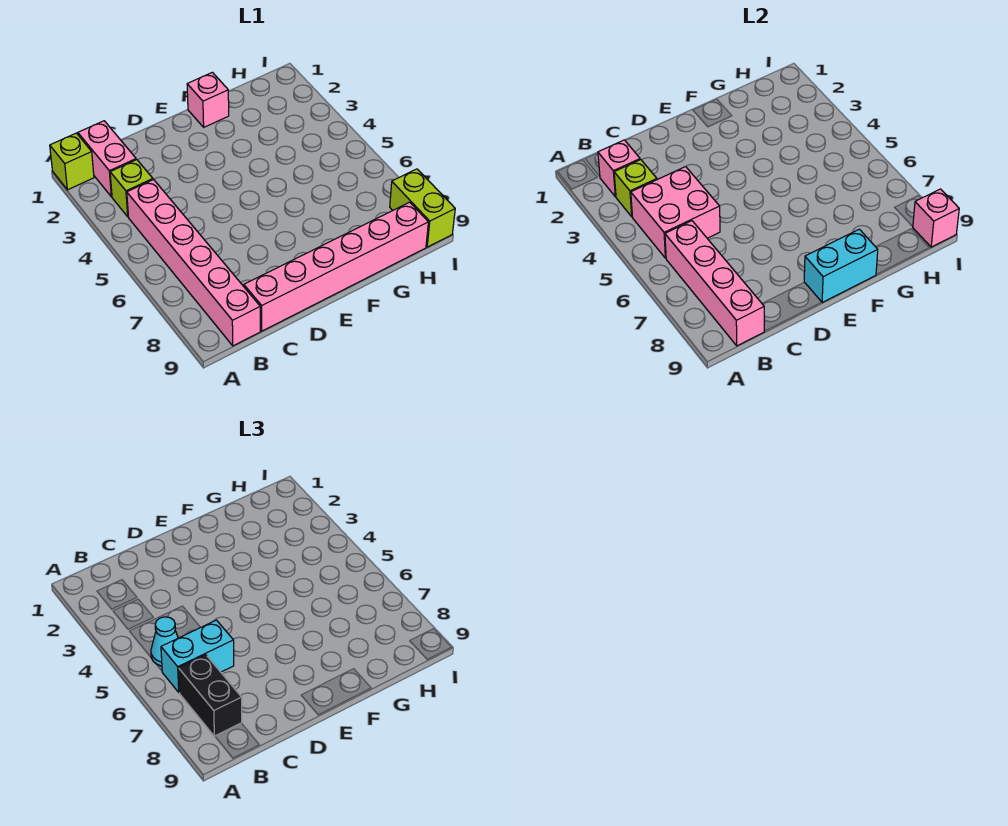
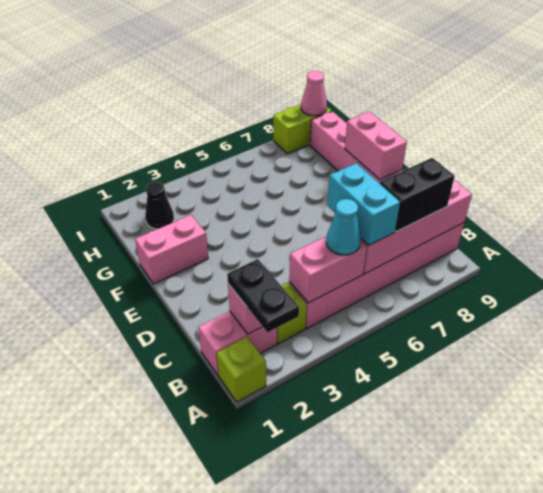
none -> black plate A2:B2 level 3
lime brick B3 level 2 -> none
pink brick B4:C5 level 2 -> pink brick B4:B5 level 2
cyan brick E9:F9 level 2 -> pink brick E9:F9 level 2
pink brick F1 level 1 -> pink brick F1:F2 level 1
none -> black cone H2 level 1
pink brick I9 level 2 -> pink cone I9 level 2

